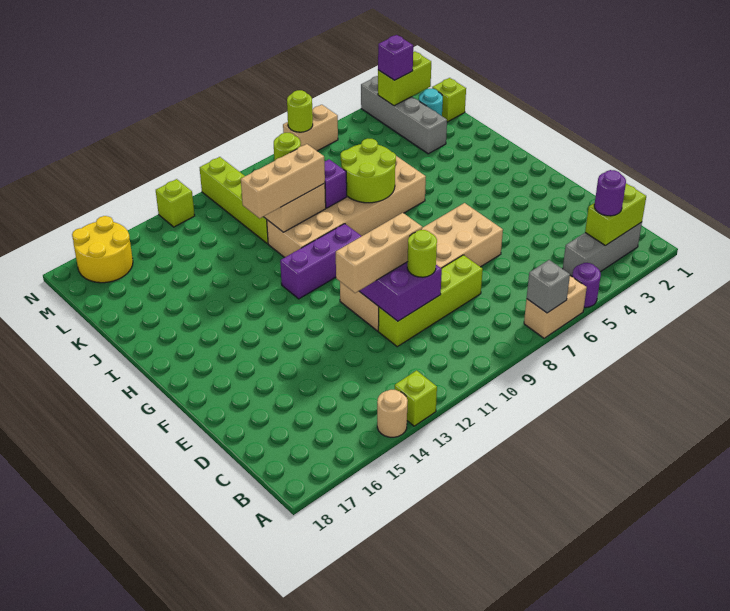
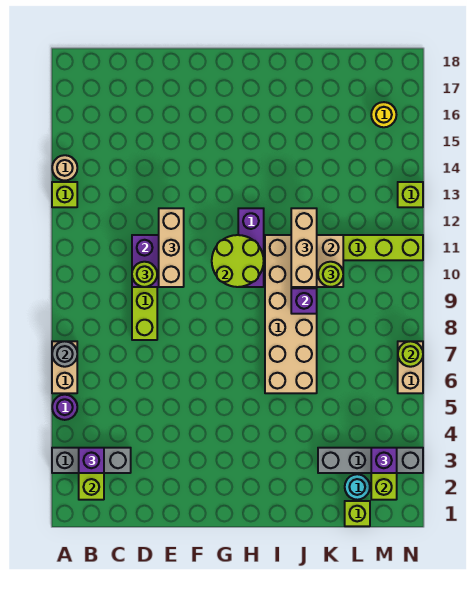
grey brick A7 level 2 -> grey round brick A7 level 2
grey brick B2:B4 level 1 -> grey brick A3:C3 level 1
purple round brick B3 level 3 -> purple brick B3 level 3
tan brick E6:F11 level 1 -> none
lime round brick I7:J8 level 2 -> lime round brick G10:H11 level 2
yellow round brick M16:N17 level 1 -> yellow round brick M16 level 1

